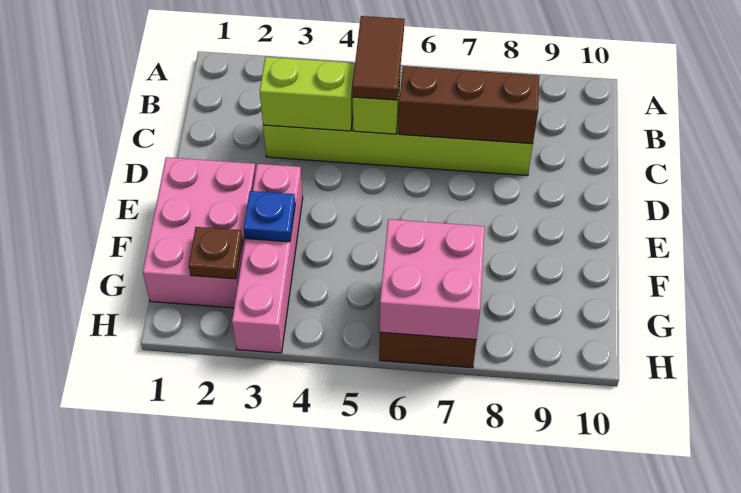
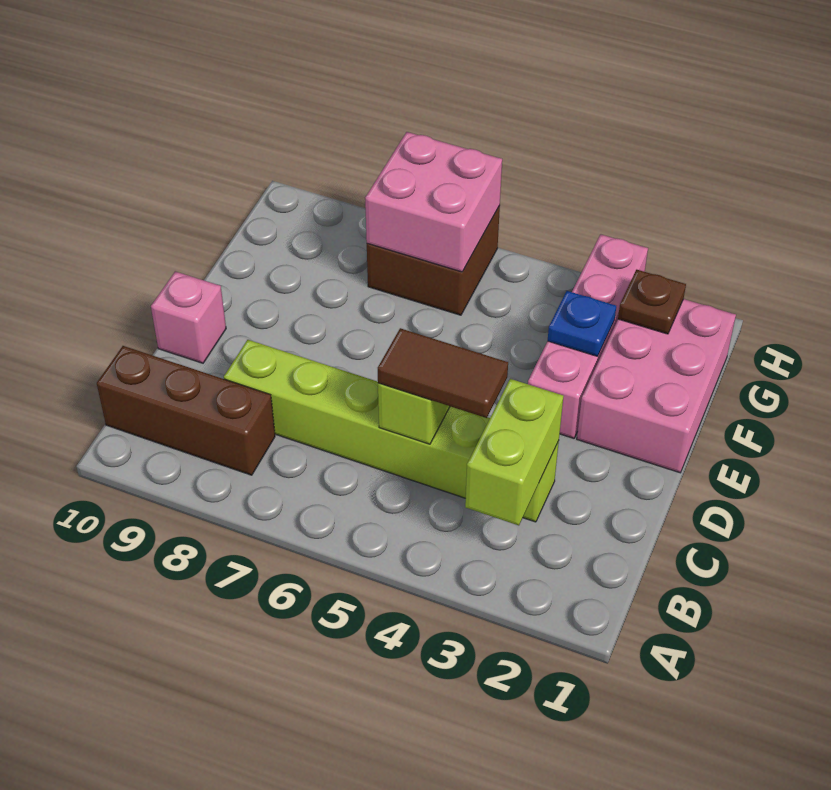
brown tile B5:C5 level 3 -> brown tile C4:C5 level 3
lime brick C3:C4 level 2 -> lime brick B3:C3 level 2
brown brick C6:C8 level 2 -> brown brick B8:B10 level 1
none -> pink brick D10 level 1

